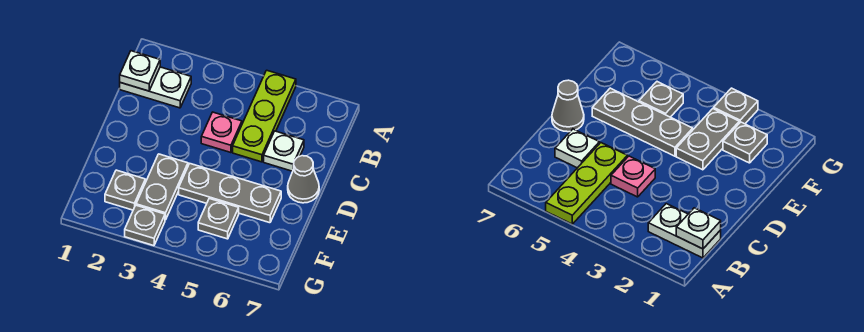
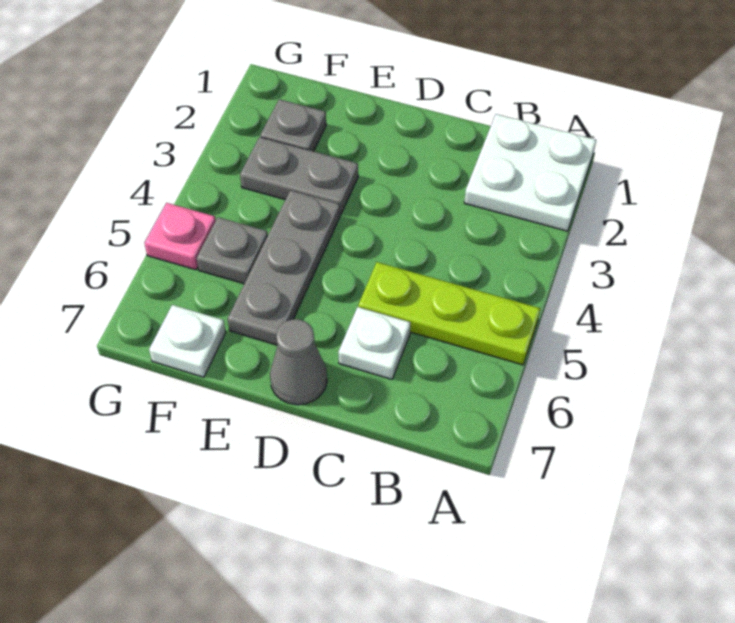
white plate B1:B2 level 1 -> white plate A1:B2 level 1
white plate B1 level 2 -> white plate F7 level 1
pink plate C4 level 1 -> pink plate G5 level 1
grey plate G3 level 1 -> none

